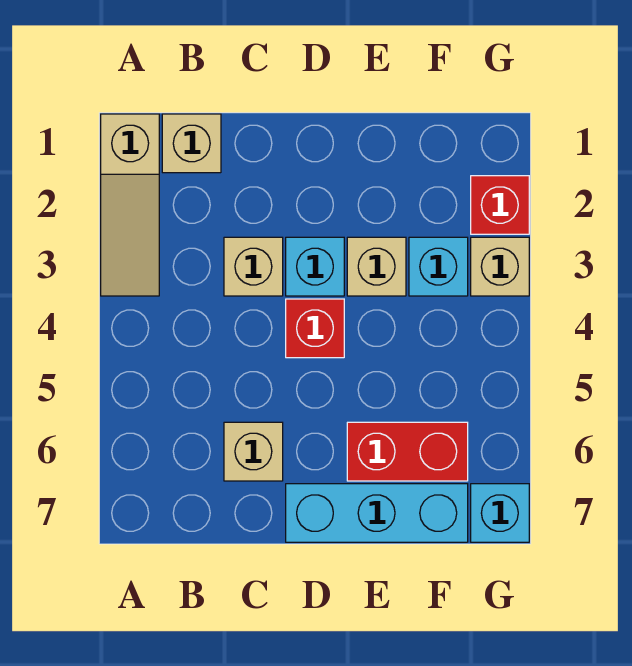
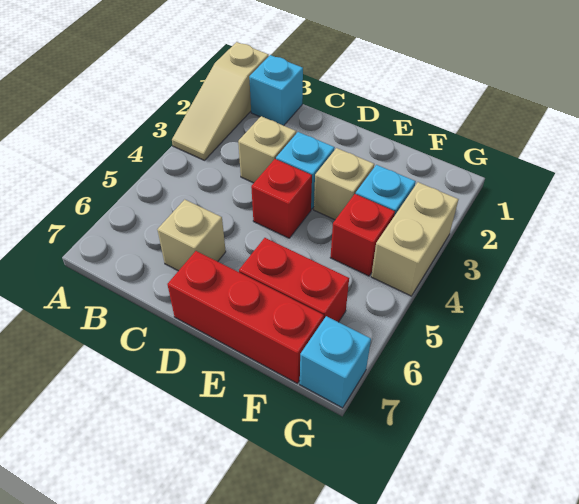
tan brick B1 level 1 -> cyan brick B1 level 1
cyan brick D7:F7 level 1 -> red brick D7:F7 level 1
red brick G2 level 1 -> red brick F4 level 1
tan brick G3 level 1 -> tan brick G3:G4 level 1

